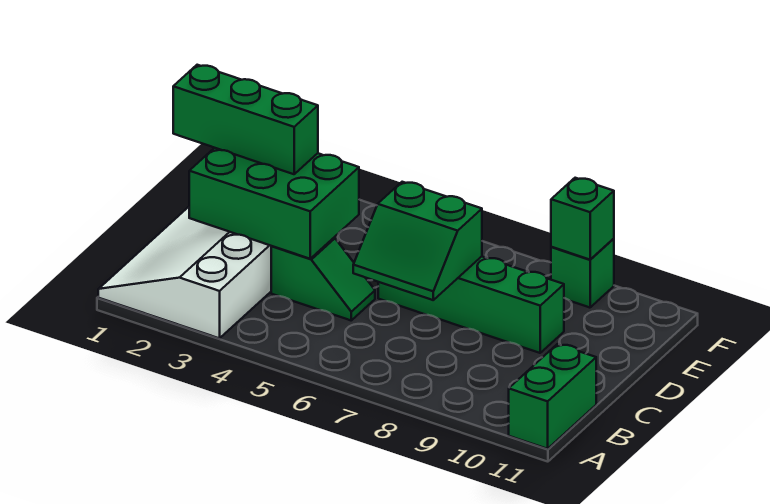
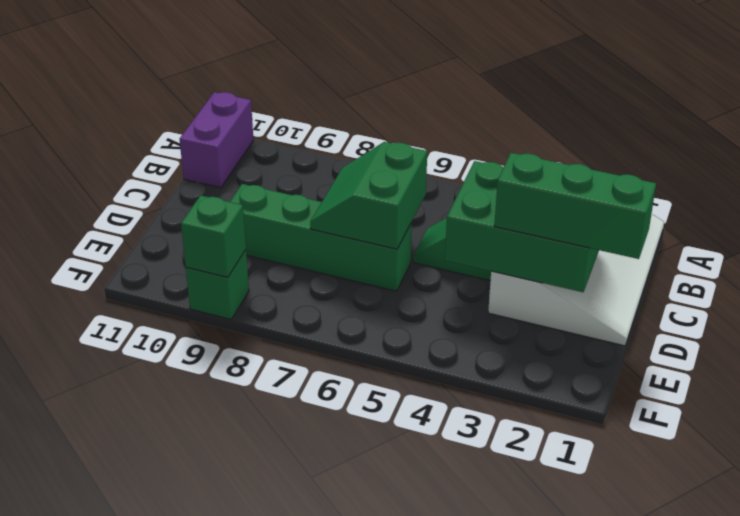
green brick A11:B11 level 1 -> purple brick A11:B11 level 1
green slope C6:D7 level 2 top D -> green slope C6:D7 level 2 top 6

